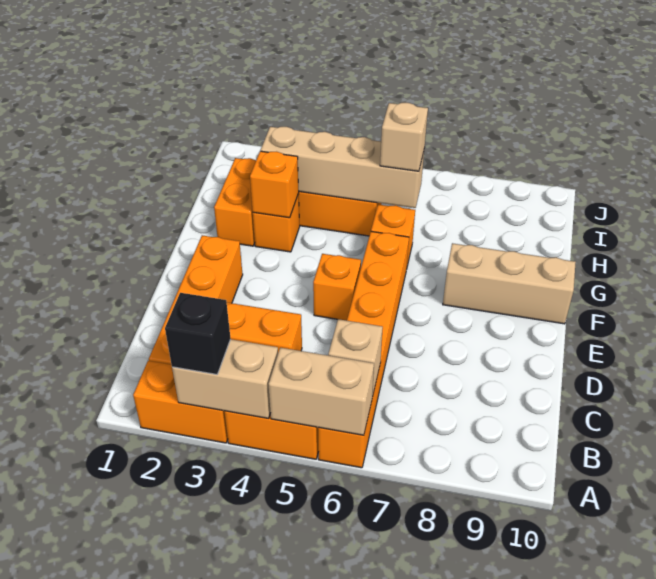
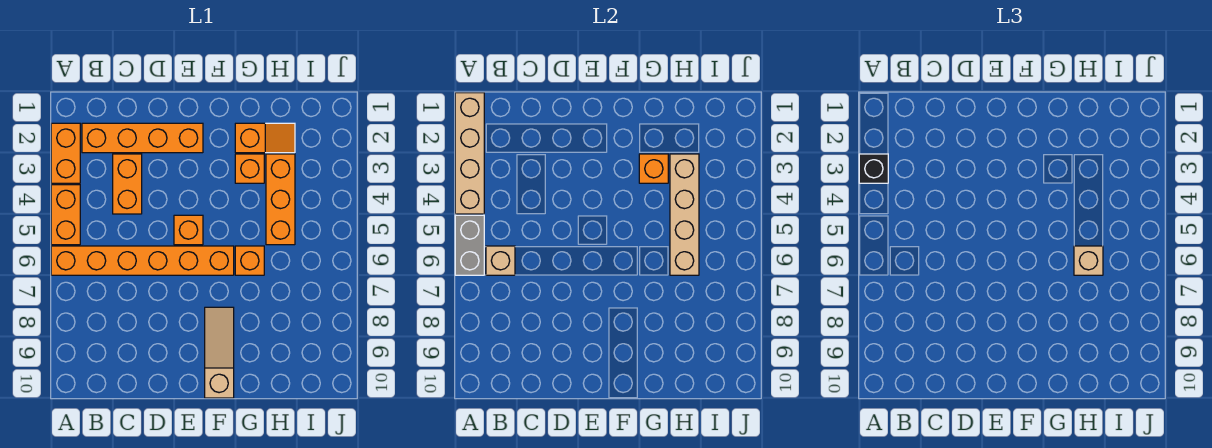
tan brick A3:A4 level 2 -> tan brick A1:A4 level 2
tan brick A5:A6 level 2 -> grey brick A5:A6 level 2
tan brick F8:F10 level 1 -> tan slope F8:F10 level 1 top 10
orange brick G2:H2 level 1 -> orange slope G2:H2 level 1 top G

